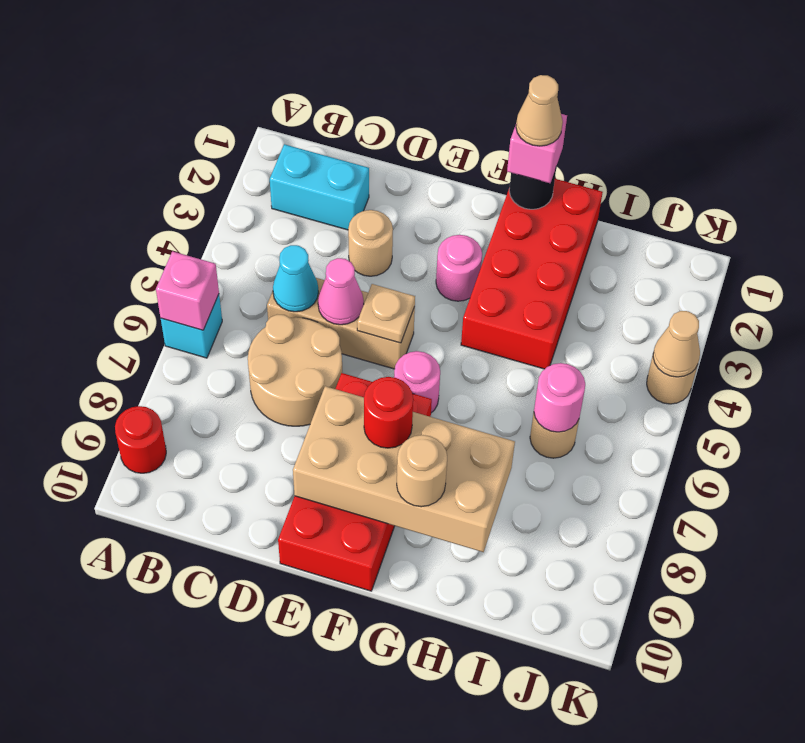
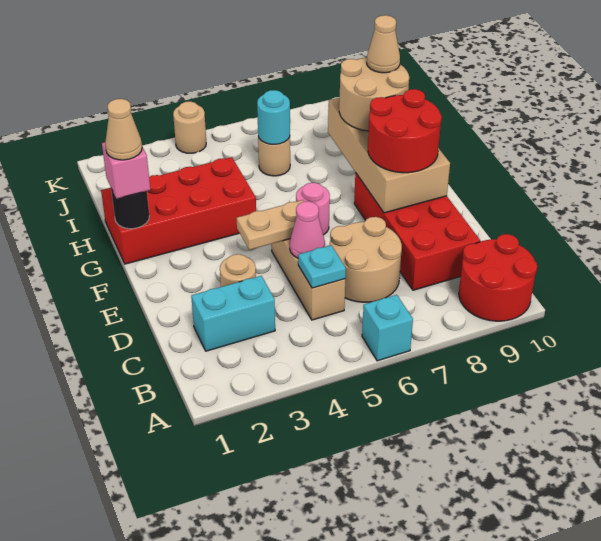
pink brick A6 level 2 -> none
red round brick A9 level 1 -> red round brick A9:B10 level 1
cyan brick B2:C2 level 1 -> cyan brick C2:C3 level 1
cyan cone C5 level 2 -> cyan plate C5 level 2
tan plate E5 level 2 -> tan plate E4:E5 level 2
red brick E7:F10 level 1 -> red brick C8:F9 level 1
pink round brick F3 level 1 -> none
red round brick F8 level 3 -> red round brick E8:F9 level 3
tan round brick G9 level 3 -> tan round brick G8:H9 level 3
pink round brick I6 level 2 -> cyan round brick I6 level 2
tan cone K4 level 2 -> tan cone H9 level 4

